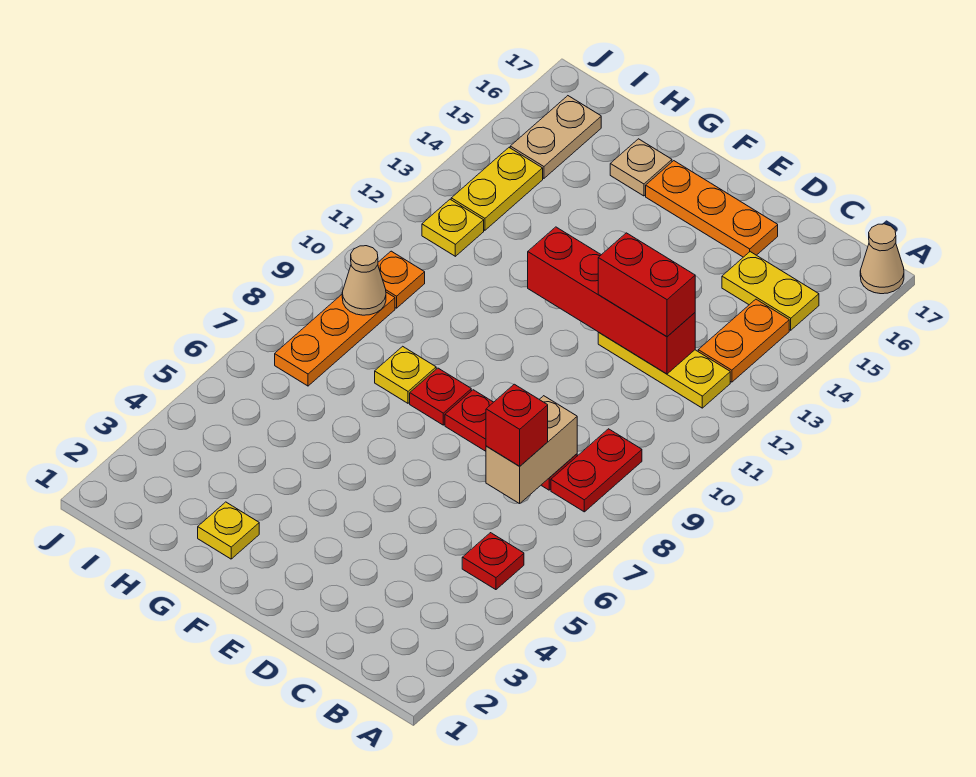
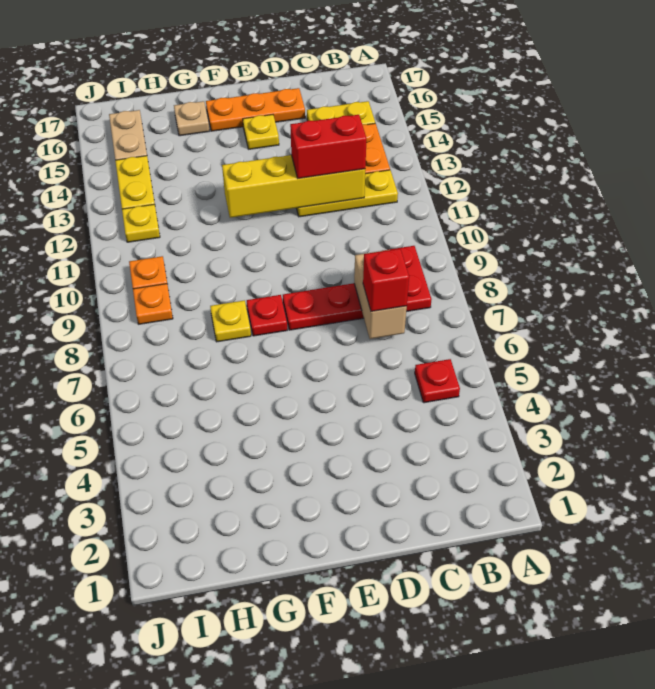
tan cone A17 level 1 -> none
red brick C12:F12 level 2 -> yellow brick C12:F12 level 2
yellow plate G2 level 1 -> yellow plate E15 level 1
orange plate I7:I9 level 1 -> orange plate I9 level 1
tan cone I9 level 2 -> none

